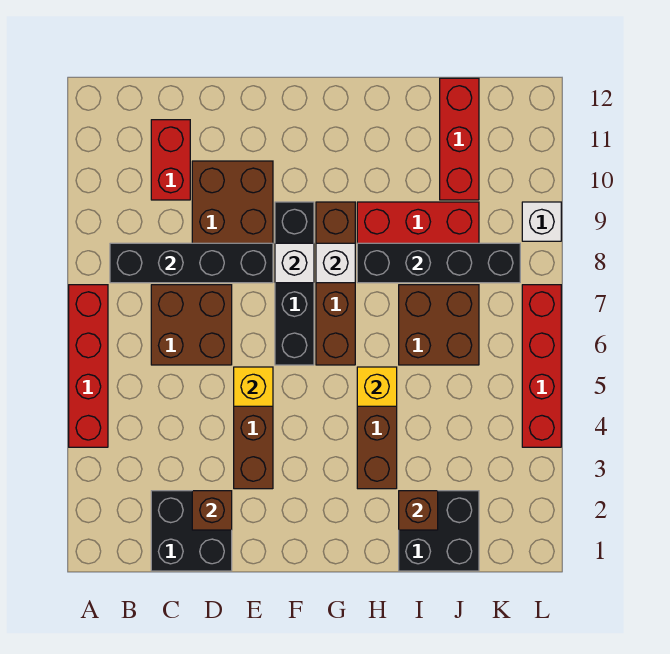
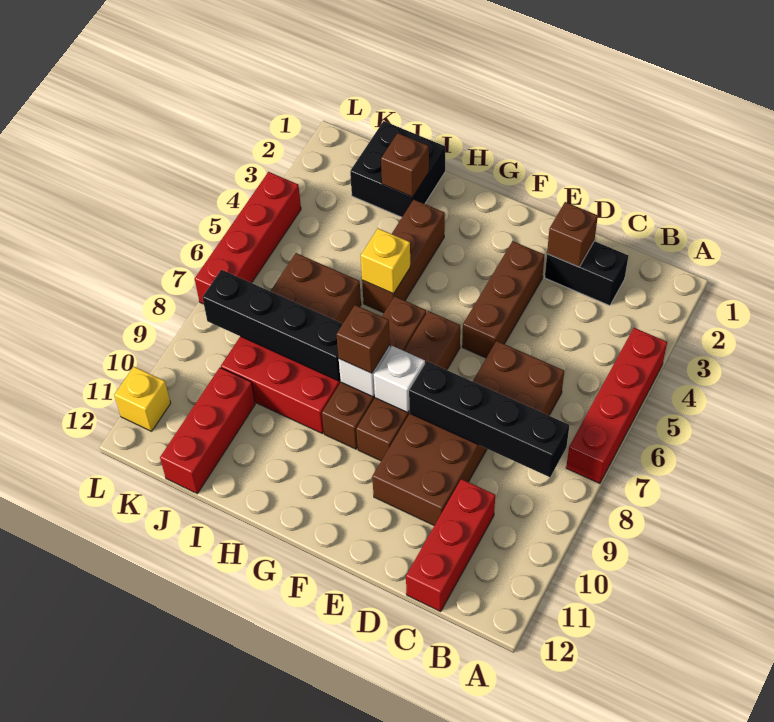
black brick C1:D2 level 1 -> black brick C2:D2 level 1
red brick C10:C11 level 1 -> red brick C10:C12 level 1
yellow brick E5 level 2 -> yellow brick L11 level 1
black brick F6:F9 level 1 -> brown brick F6:F9 level 1
none -> brown brick G8 level 3
white brick L9 level 1 -> none

